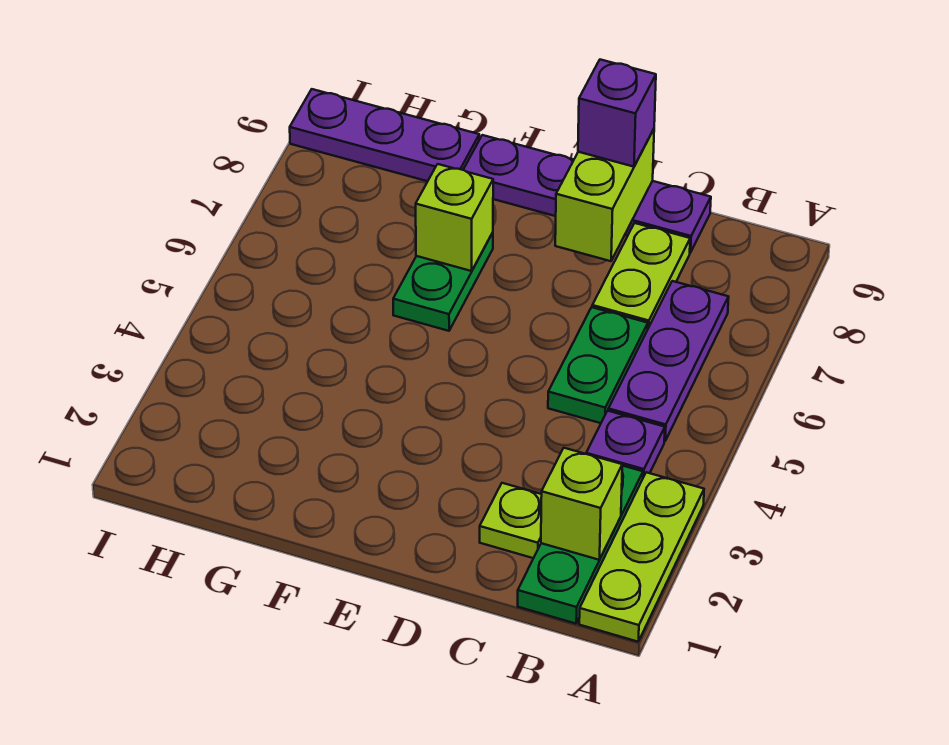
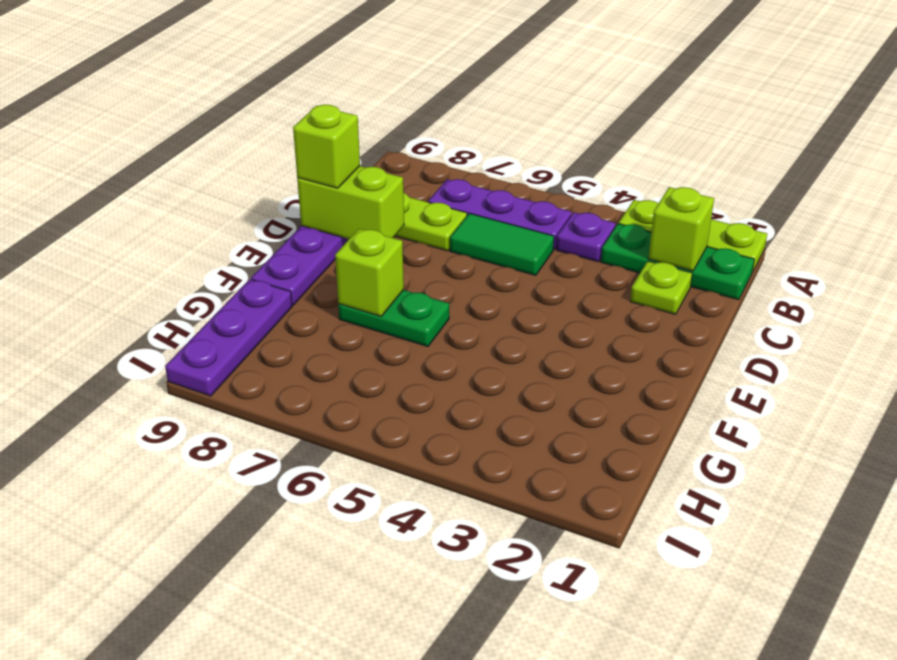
green plate C5:C6 level 1 -> green tile C5:C6 level 1
purple brick D9 level 3 -> lime brick D9 level 3

